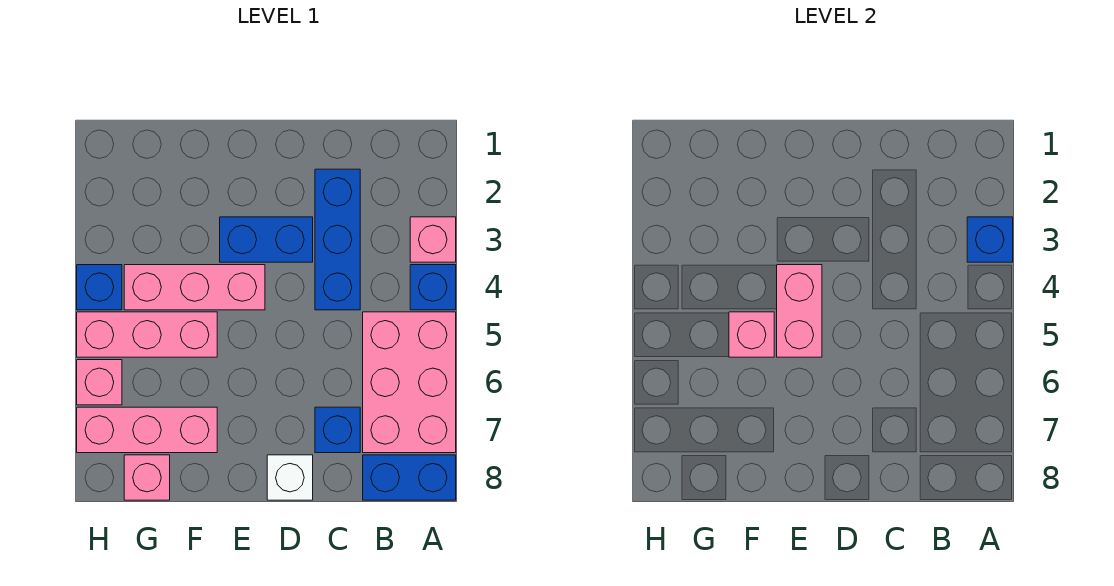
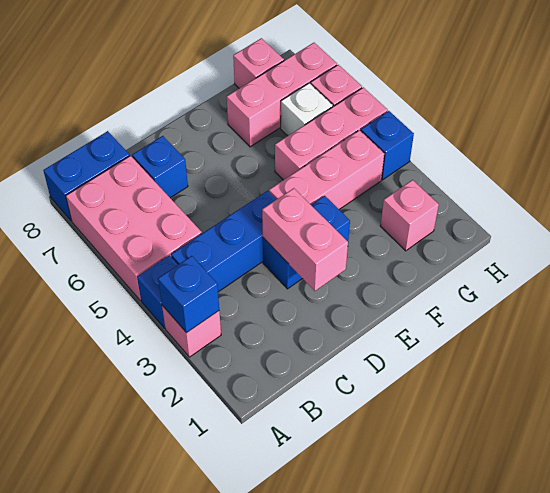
blue brick C2:C4 level 1 -> blue brick B4:D4 level 1
white brick D8 level 1 -> white brick G6 level 1
pink brick E4:E5 level 2 -> pink brick D2:D3 level 2
pink brick F5 level 2 -> pink brick G2 level 1

